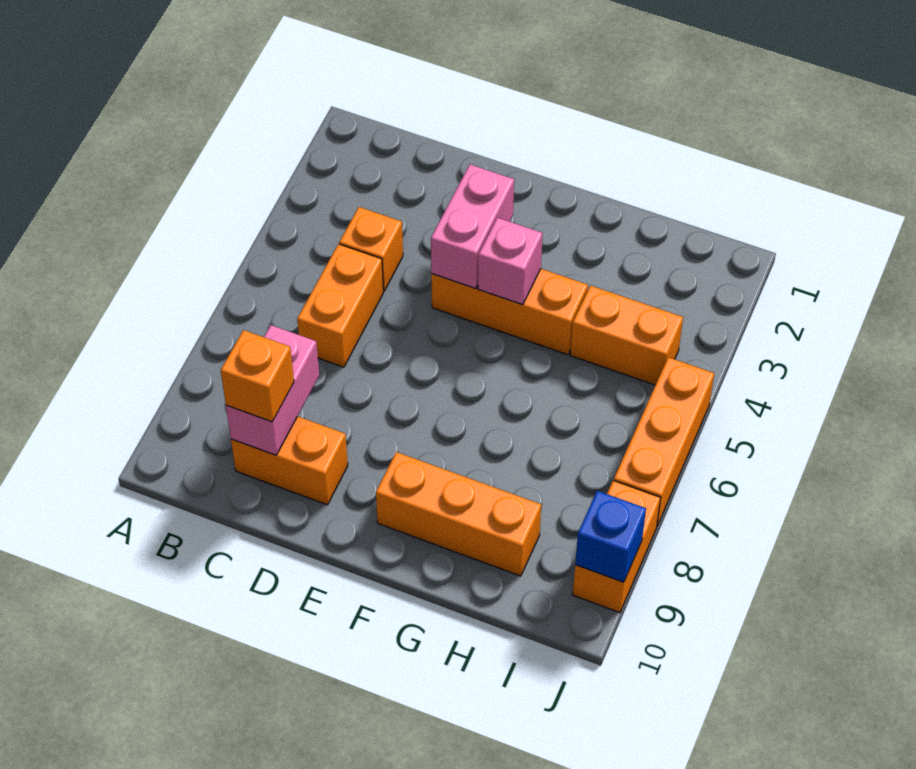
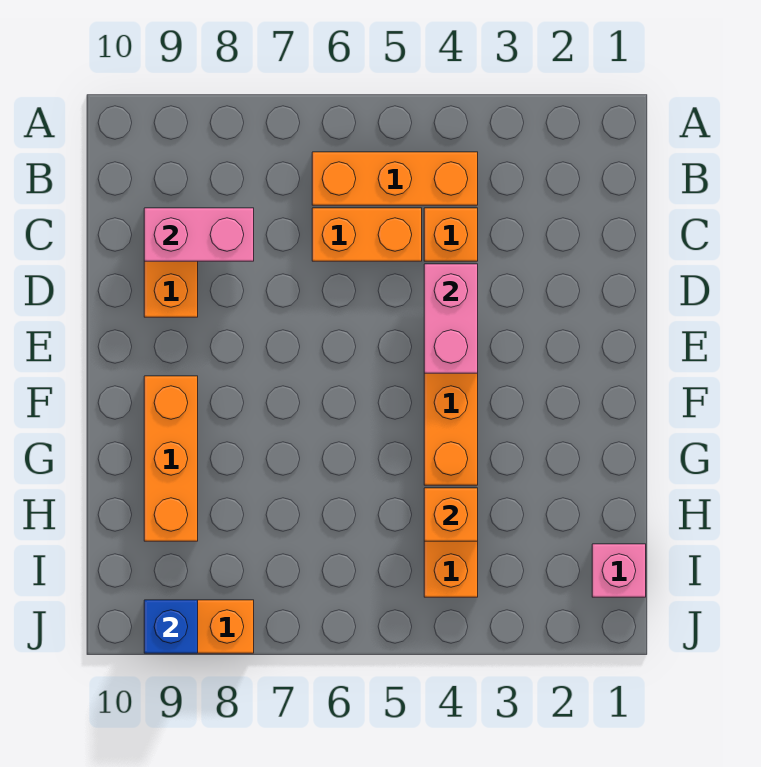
orange brick C9 level 3 -> orange brick H4 level 2
pink brick E3:E4 level 2 -> pink brick D4:E4 level 2
pink brick F4 level 2 -> pink brick I1 level 1
orange brick J5:J7 level 1 -> orange brick B4:B6 level 1

